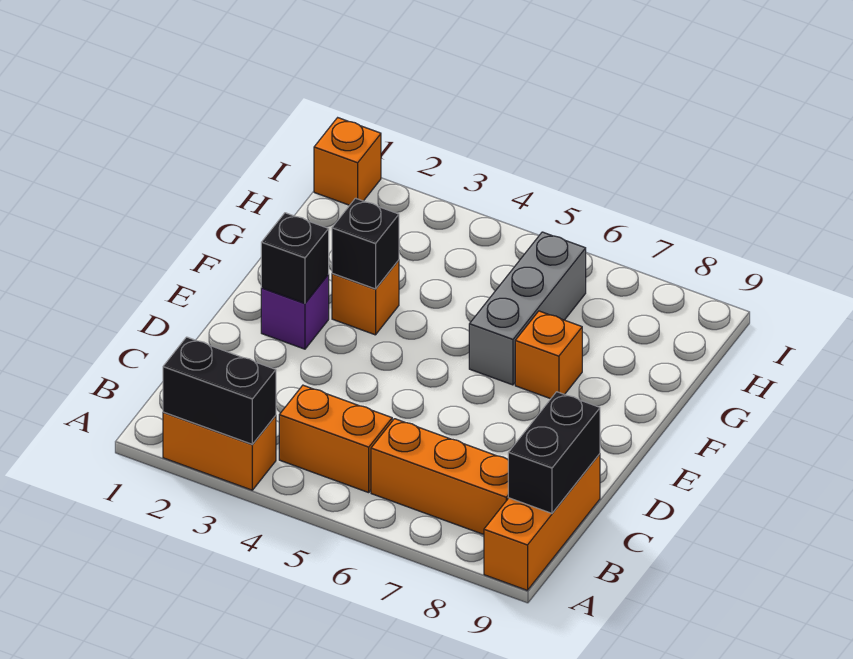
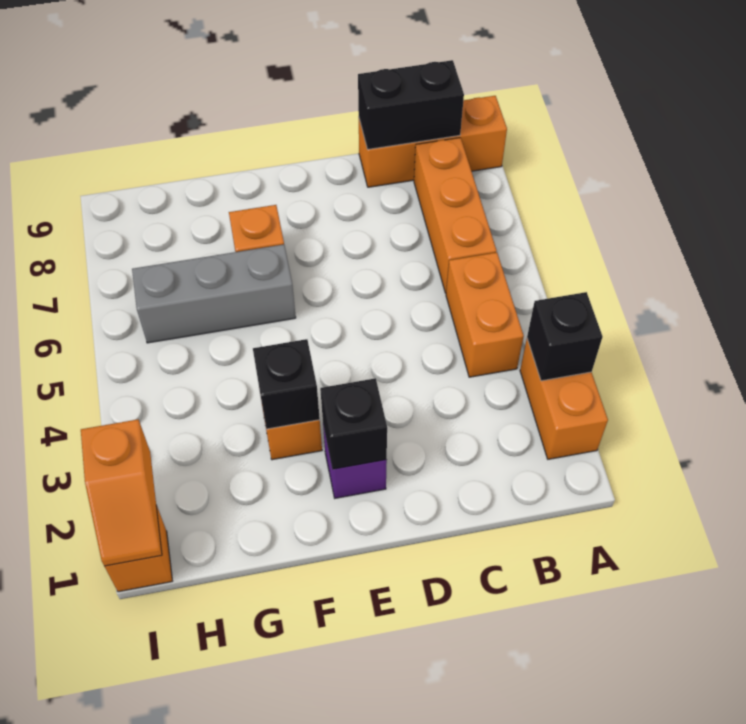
black brick A2:A3 level 2 -> black brick A3 level 2
none -> orange slope I1:I2 level 2 top 2

